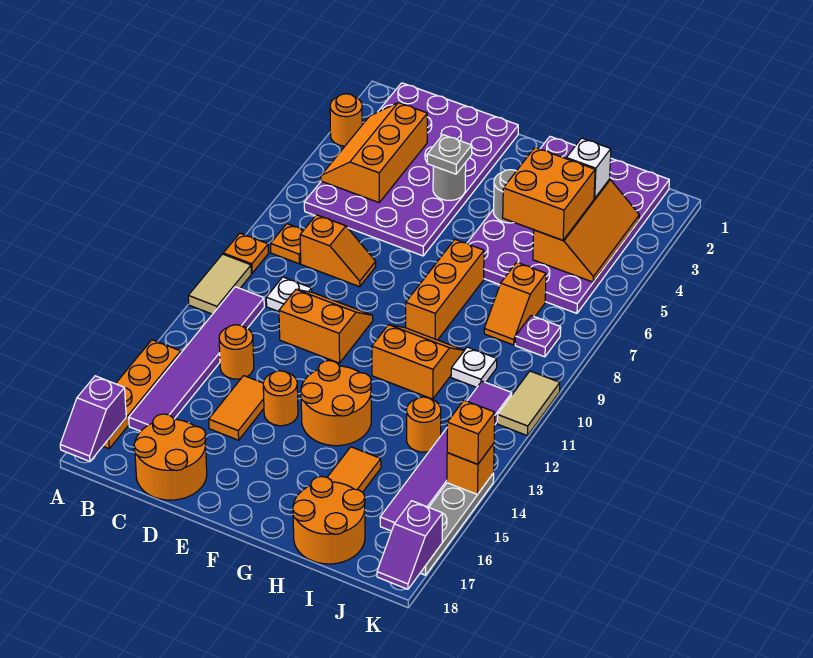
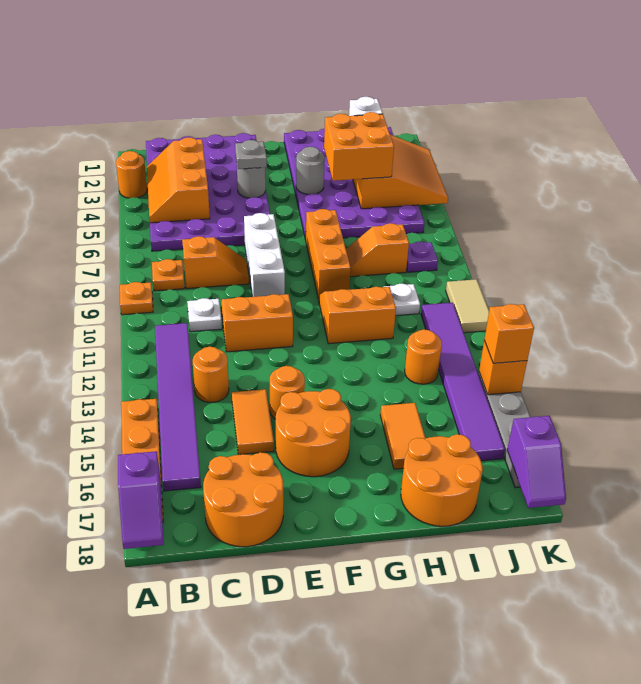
tan tile A10:A11 level 1 -> none
none -> white brick E7:E9 level 1
orange round brick F13:G14 level 1 -> orange round brick E15:F16 level 1
orange slope I3:J5 level 2 top I -> orange slope I3:K5 level 2 top I
orange slope I7:I8 level 1 top 7 -> orange slope H8:I8 level 1 top I

